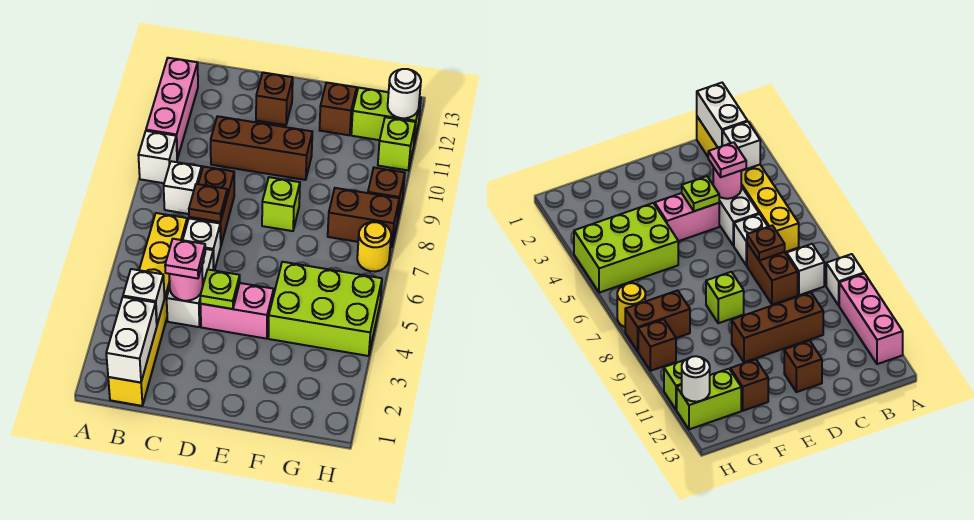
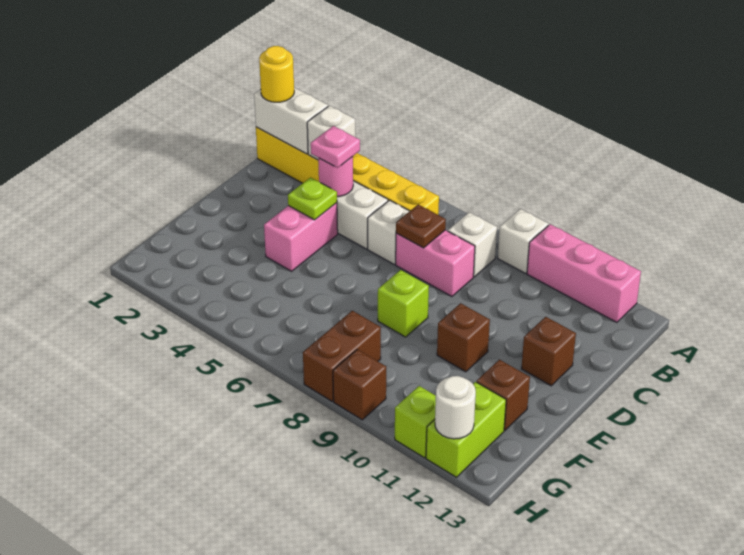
brown brick C7:C8 level 1 -> pink brick C7:C8 level 1
brown brick C10:E10 level 1 -> brown brick E10 level 1
lime brick F4:H5 level 1 -> none
yellow round brick H7 level 1 -> yellow round brick B1 level 3

